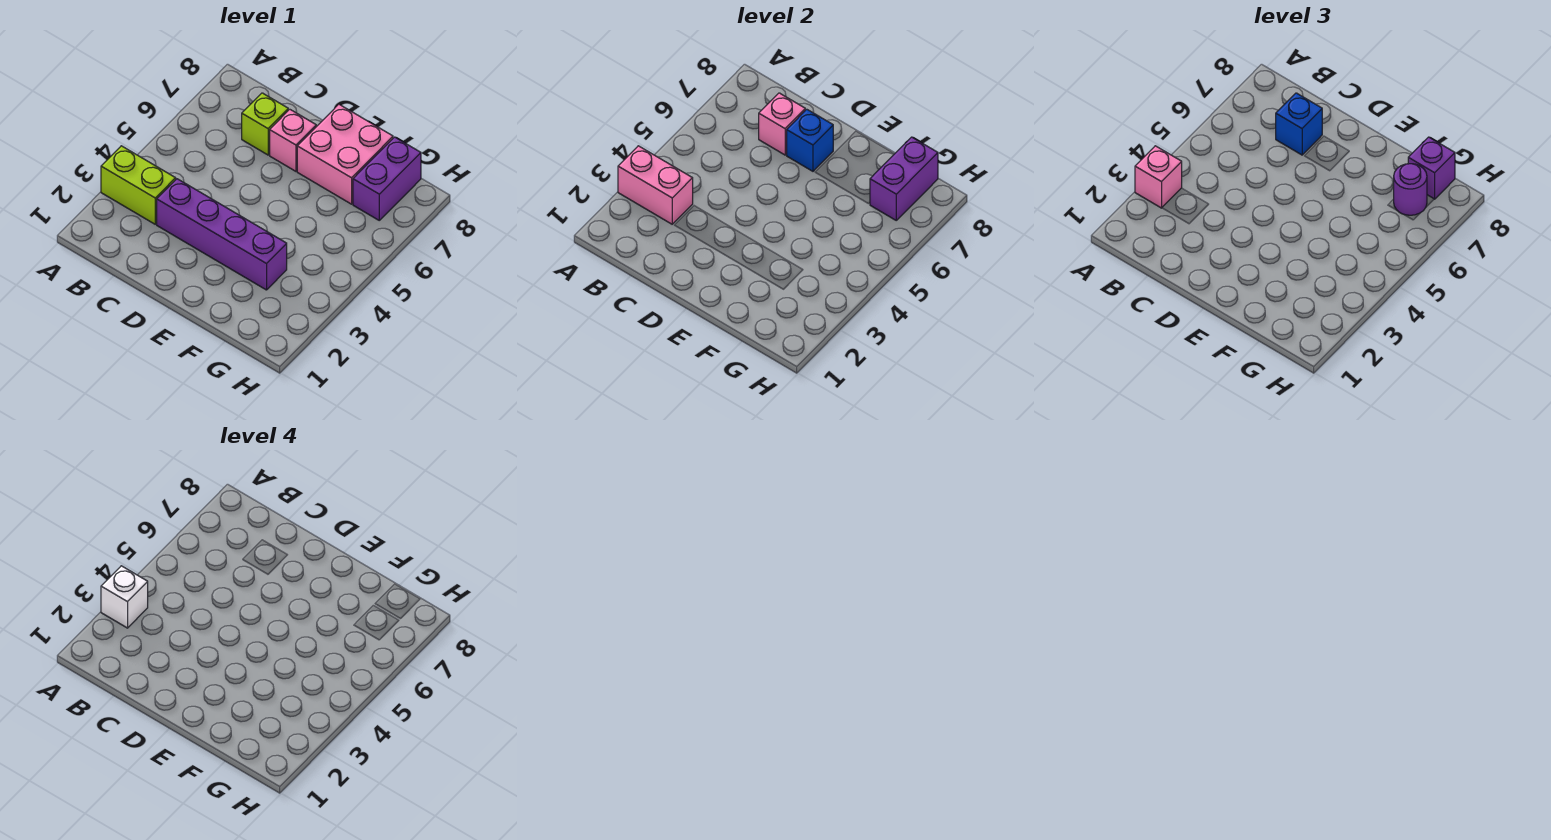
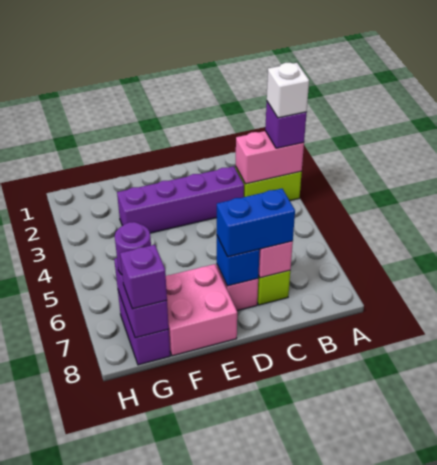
pink brick A3 level 3 -> purple brick A3 level 3
blue brick C7 level 3 -> blue brick C7:D7 level 3

